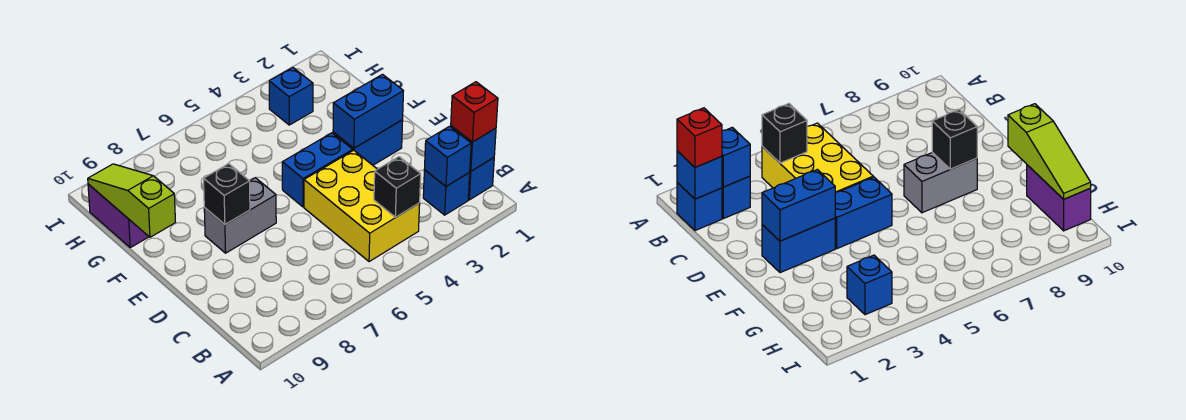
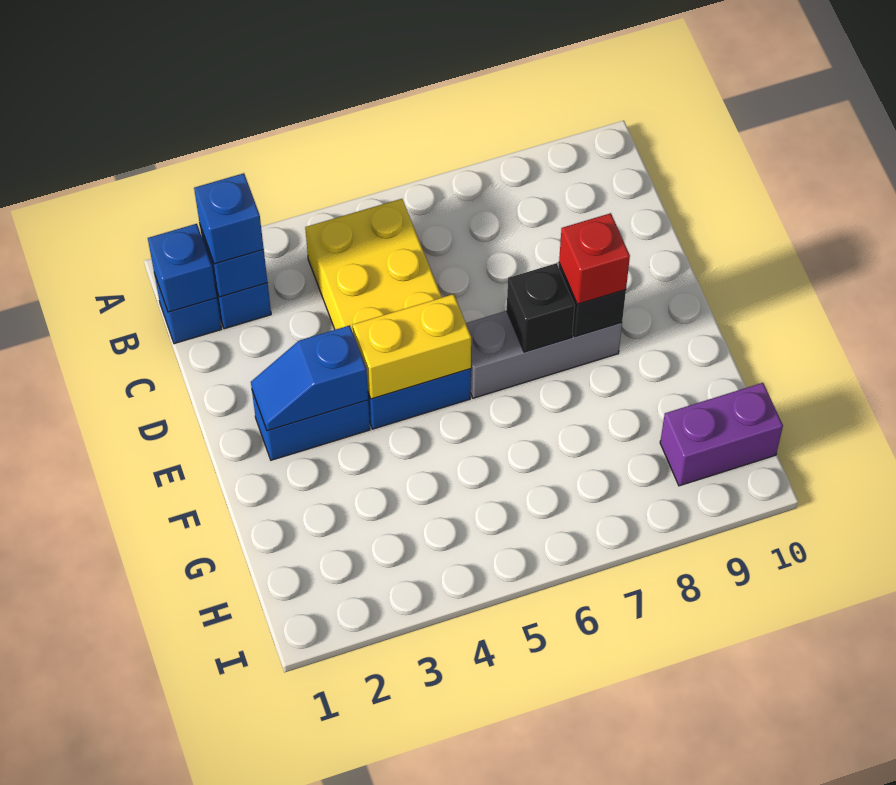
red brick B1 level 3 -> red brick E8 level 3
black brick B4 level 2 -> black brick E7 level 2
blue brick E2:E3 level 2 -> blue slope E2:E3 level 2 top 3
none -> yellow brick E4:E5 level 2
grey brick E7:E8 level 1 -> grey brick E6:E8 level 1
lime slope F10:H10 level 2 top F -> none
purple brick G10:H10 level 1 -> purple brick H9:H10 level 1
blue brick H3 level 1 -> blue brick B2 level 3

